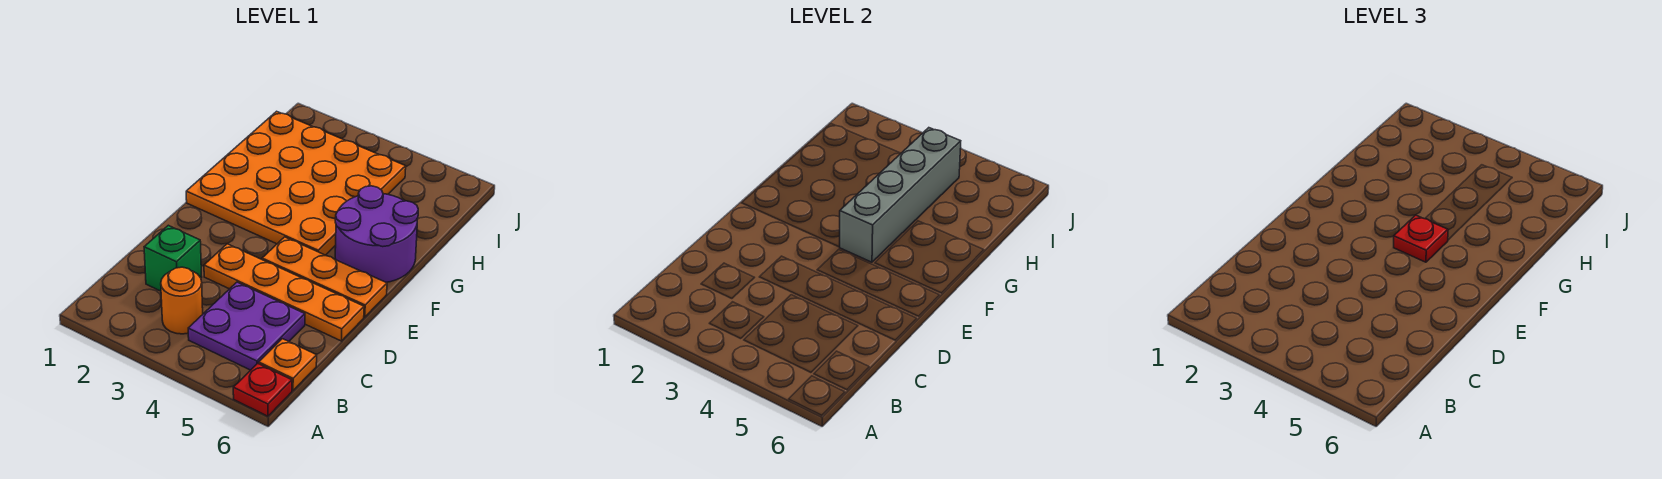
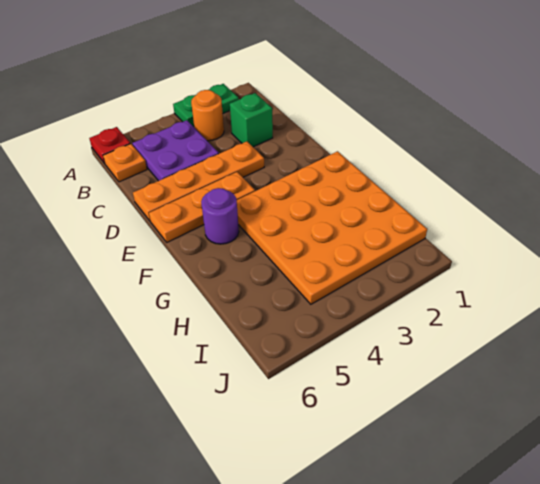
none -> green plate A2:A3 level 1
grey brick F4:I4 level 2 -> none
red plate F4 level 3 -> none
purple round brick F5:G6 level 1 -> purple round brick F5 level 1

